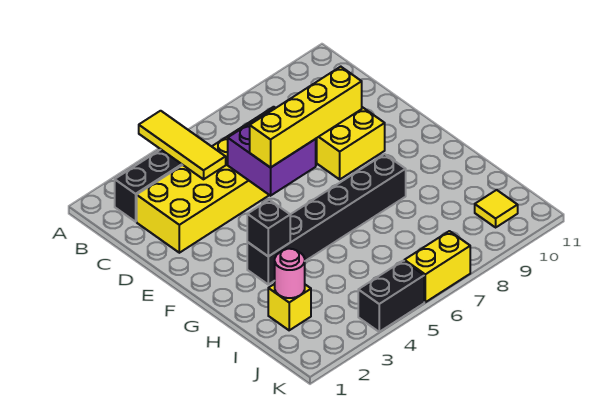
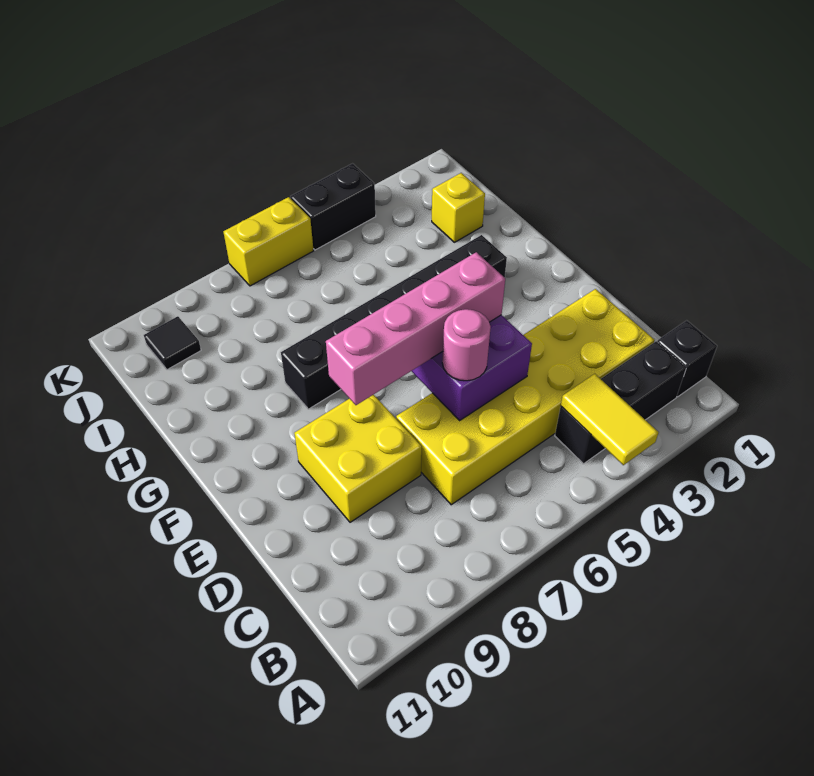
yellow tile A4:C4 level 2 -> yellow tile A4:B4 level 2
yellow brick E5:E8 level 3 -> pink brick E5:E8 level 3
black brick G3 level 2 -> black brick B1 level 1
pink round brick I2 level 2 -> pink round brick D6 level 3
yellow tile J10 level 1 -> black tile J10 level 1

